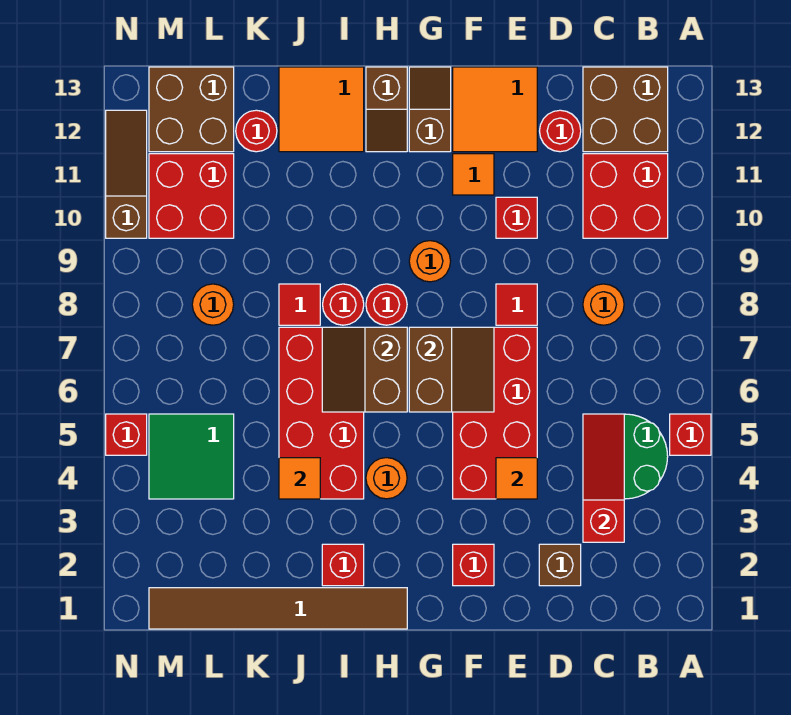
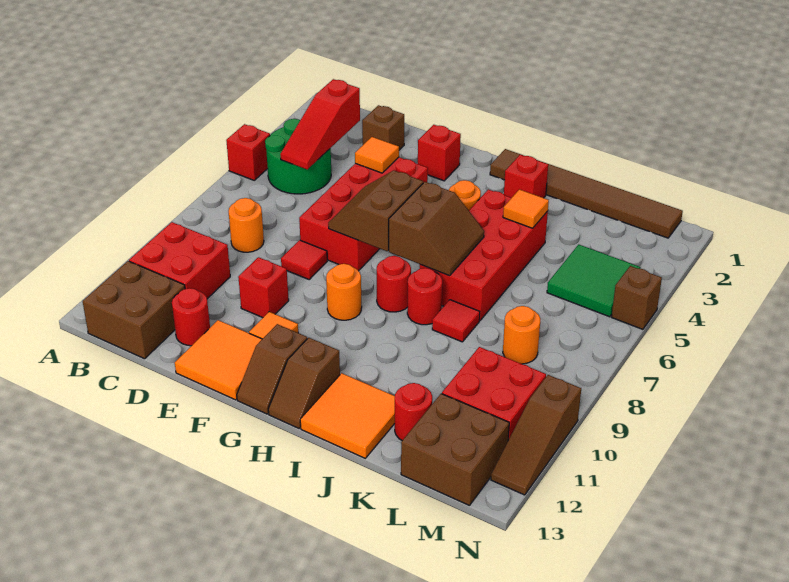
brown slope H12:H13 level 1 top 13 -> brown slope H12:H13 level 1 top 12
red brick N5 level 1 -> brown brick N5 level 1

